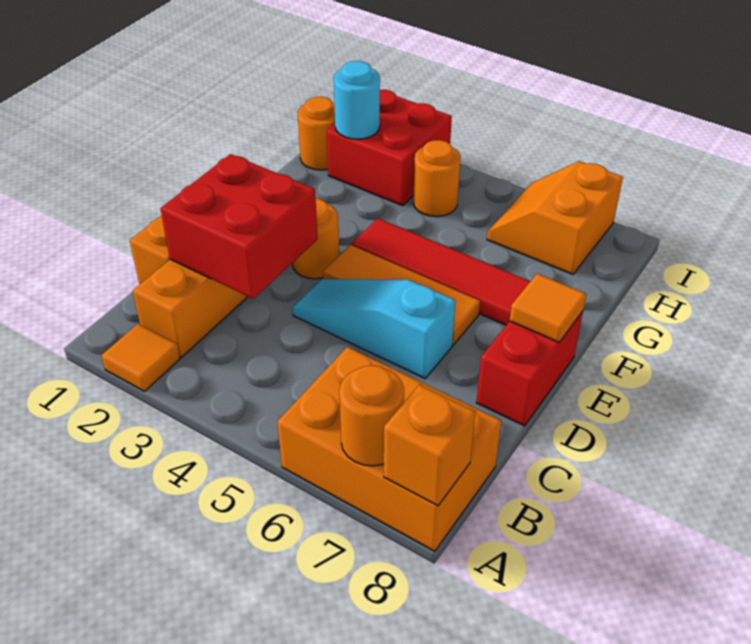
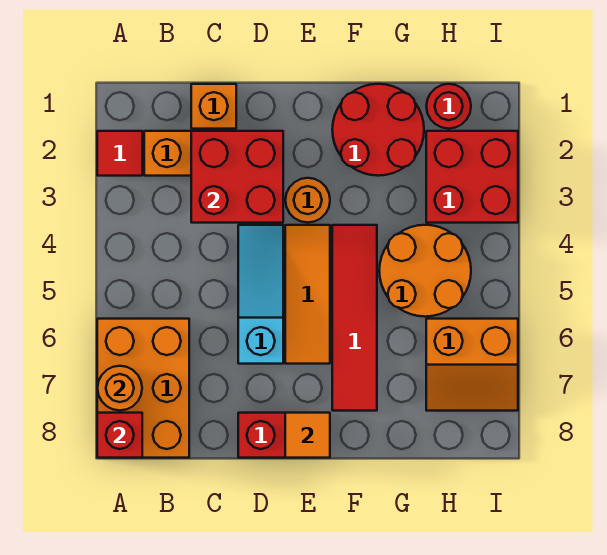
orange tile A2 level 1 -> red tile A2 level 1
orange brick A8 level 2 -> red brick A8 level 2
none -> red round brick F1:G2 level 1
orange round brick H1 level 1 -> red round brick H1 level 1
cyan round brick H2 level 2 -> none
orange round brick H4 level 1 -> orange round brick G4:H5 level 1
orange slope H6:I7 level 1 top 7 -> orange slope H6:I7 level 1 top 6

